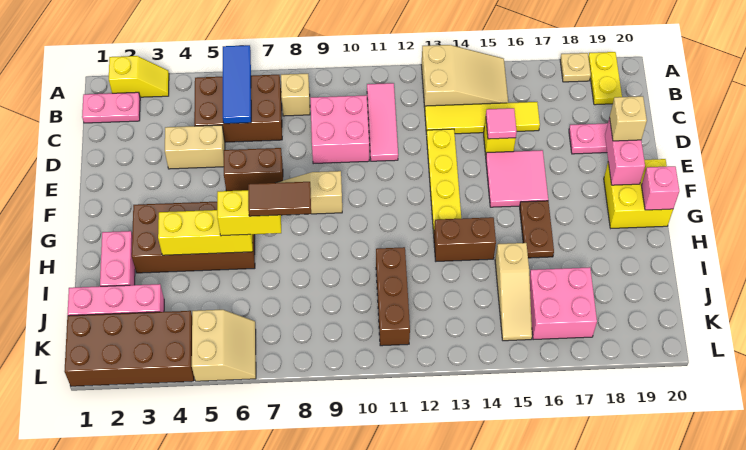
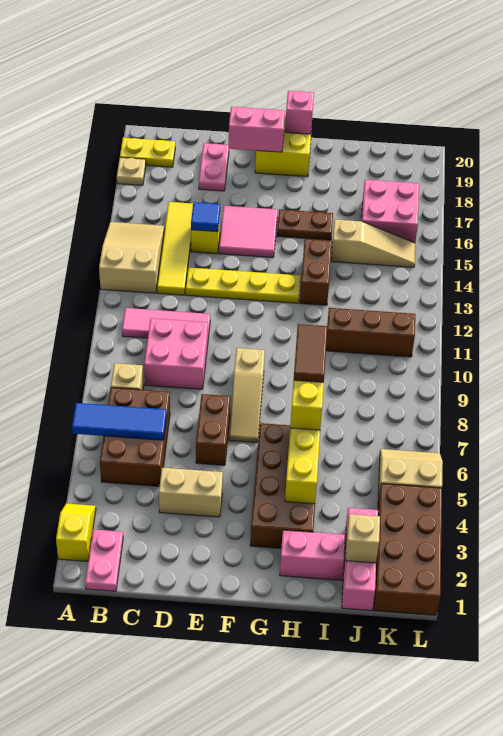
tan brick D4:D5 level 1 -> tan brick D4:E4 level 1
pink tile D15 level 2 -> blue tile D15 level 2
tan brick E19 level 3 -> tan brick J2 level 2

